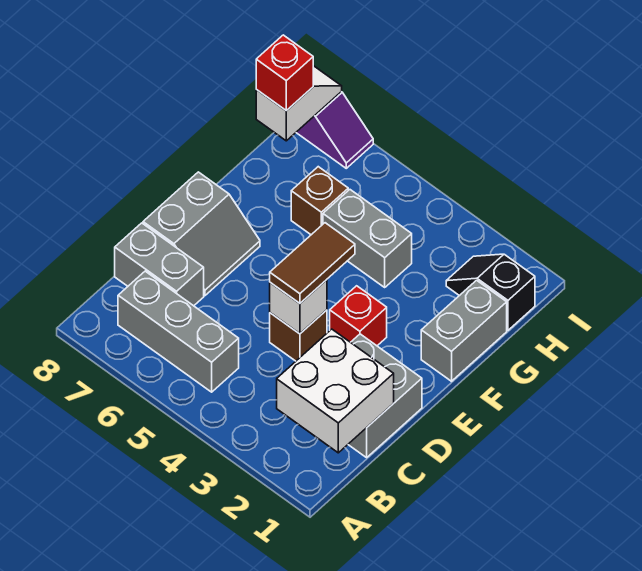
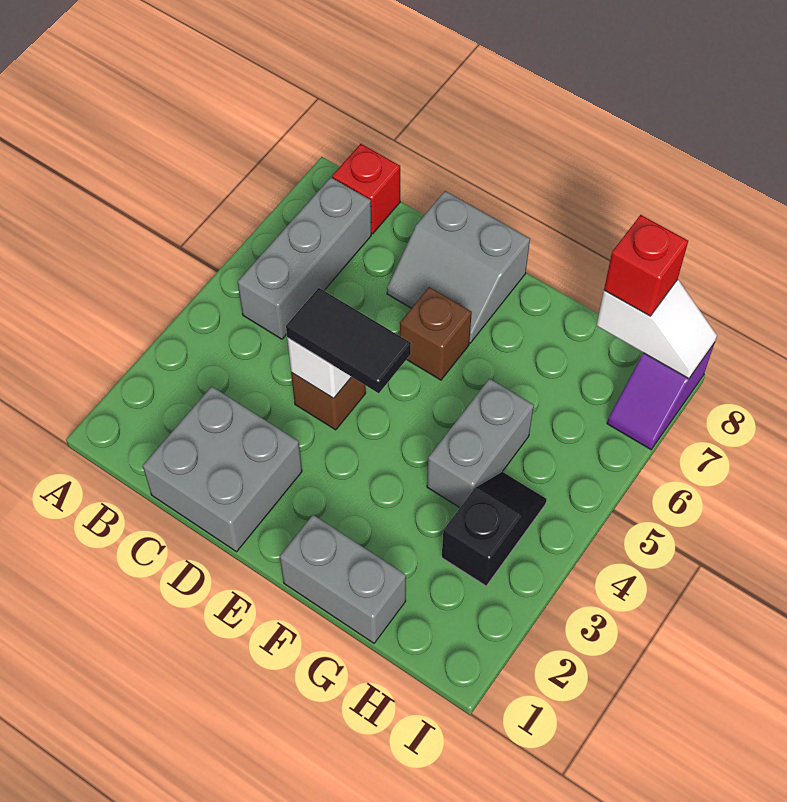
white brick B1:C2 level 2 -> none
grey brick C7:C8 level 1 -> none
brown tile D4:E4 level 3 -> black tile D4:E4 level 3
red brick E3 level 1 -> red brick B8 level 1
brown brick G6 level 1 -> brown brick E6 level 1
black slope H1:H2 level 1 top 1 -> black slope H3:H4 level 1 top 3

